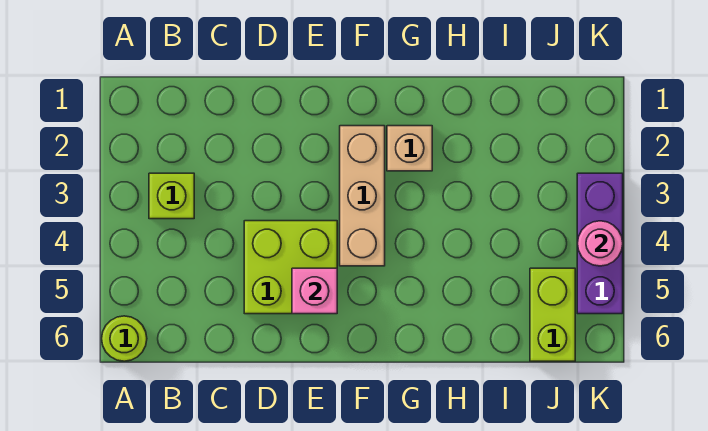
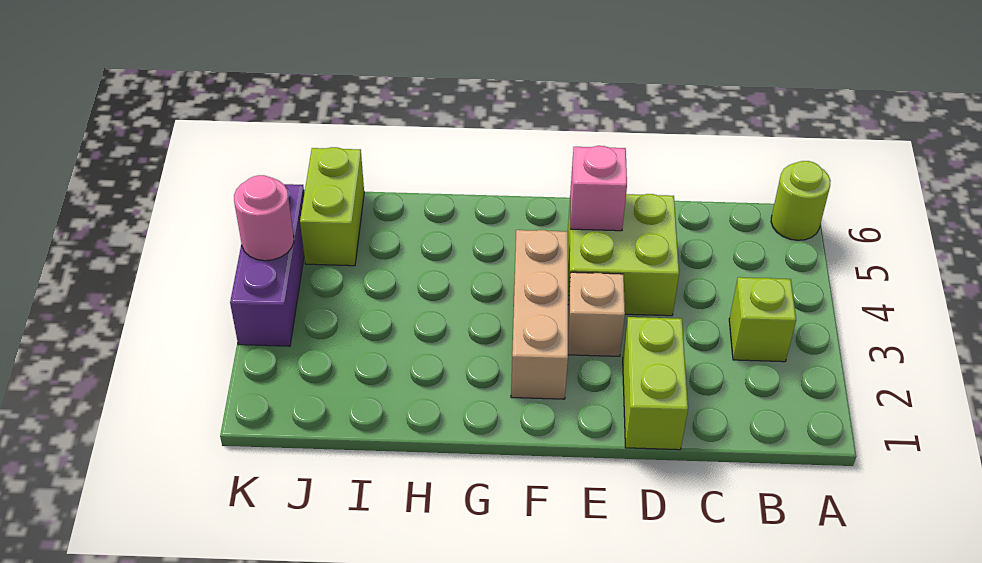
none -> lime brick D1:D2 level 1
tan brick G2 level 1 -> tan brick E3 level 1

